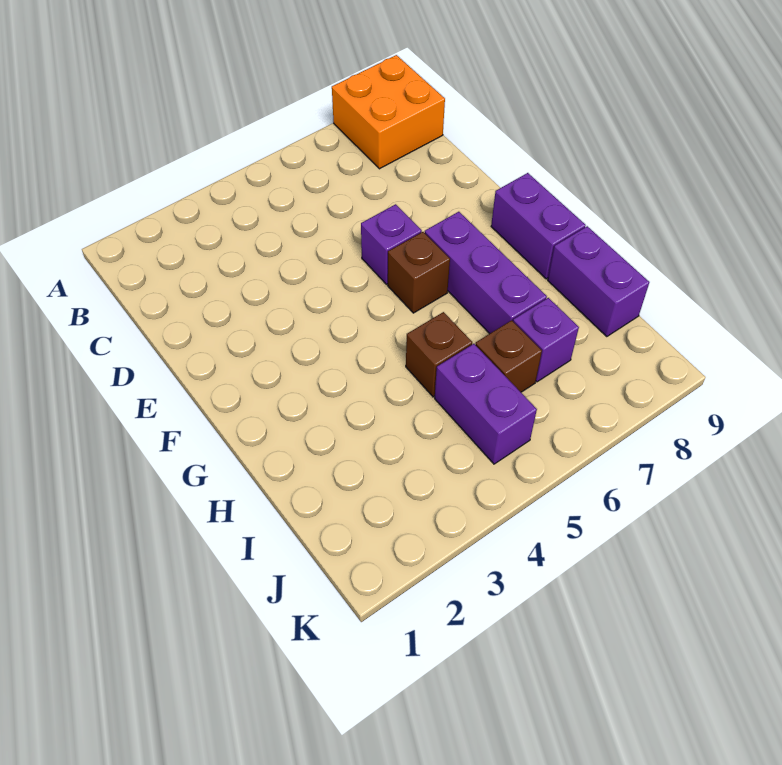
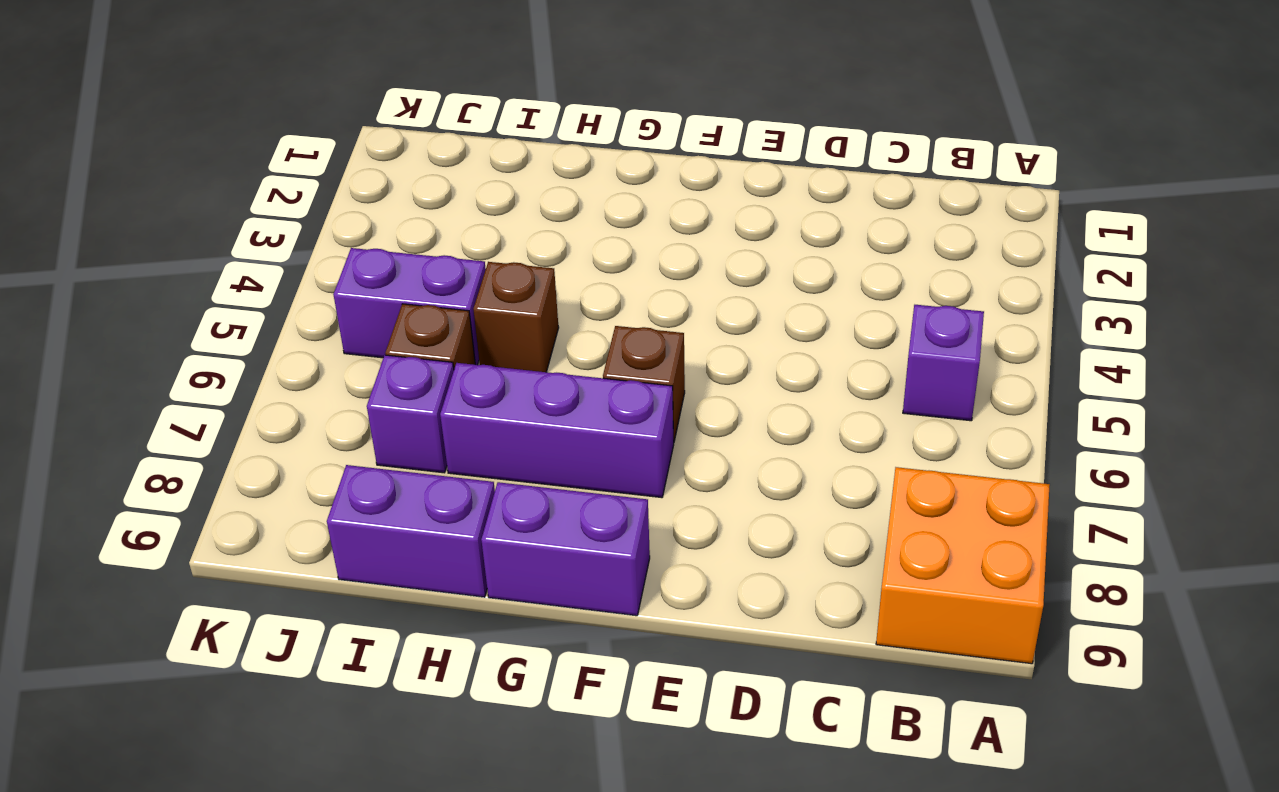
purple brick E6 level 1 -> purple brick B5 level 1

